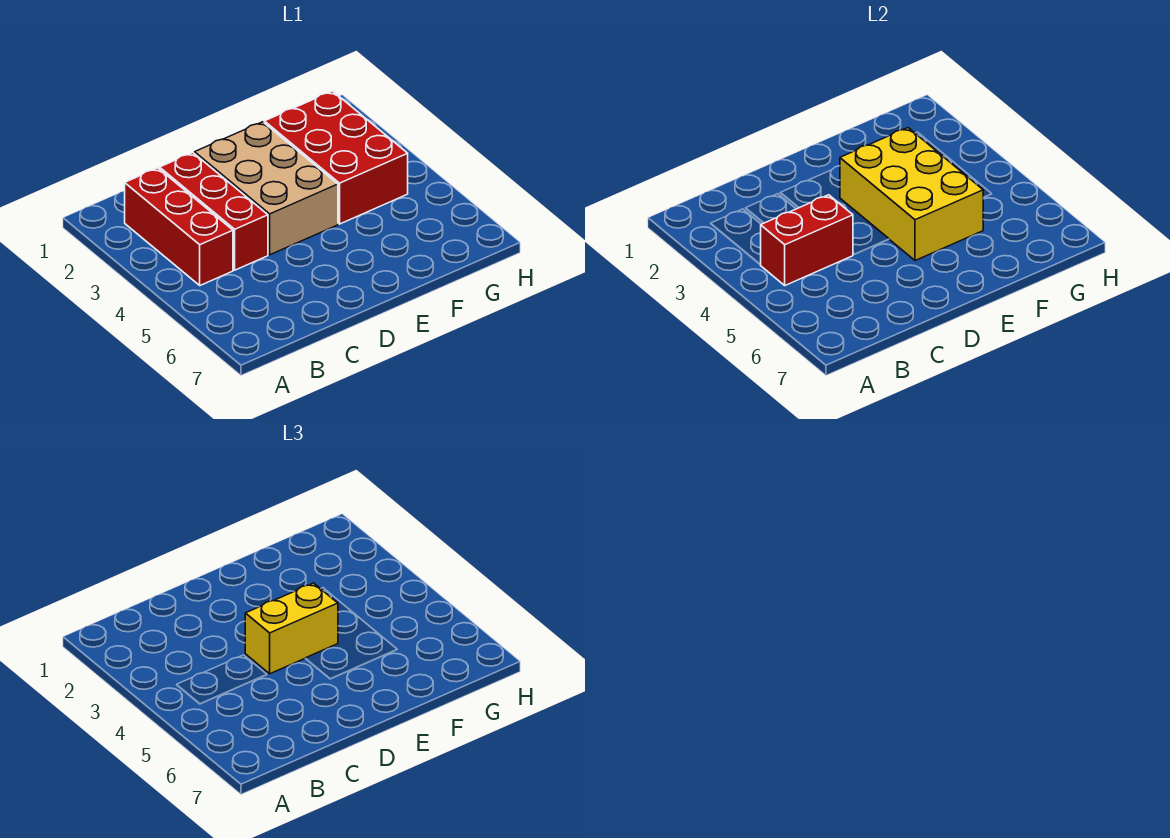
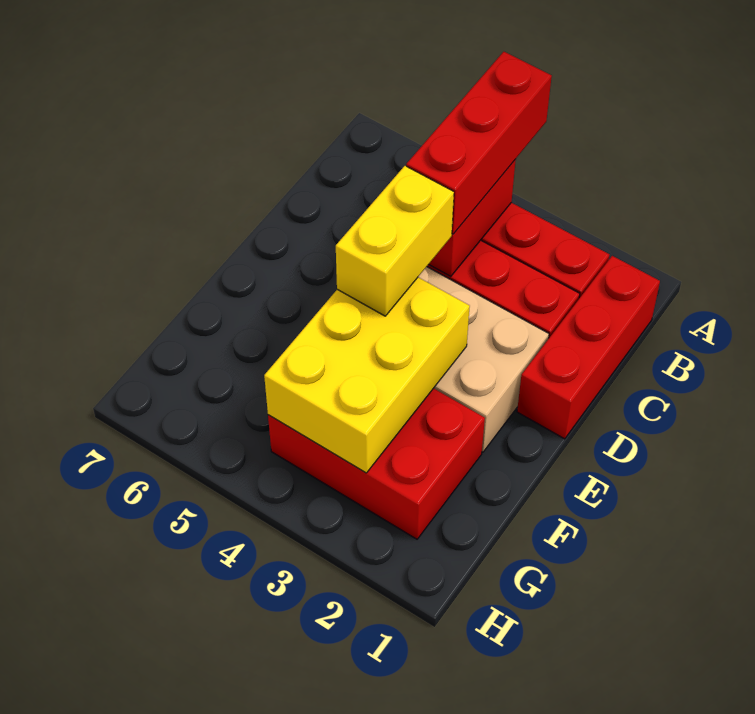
none -> red brick A4:C4 level 3
none -> red brick B1:D1 level 1
yellow brick E3:F5 level 2 -> yellow brick E3:G4 level 2

